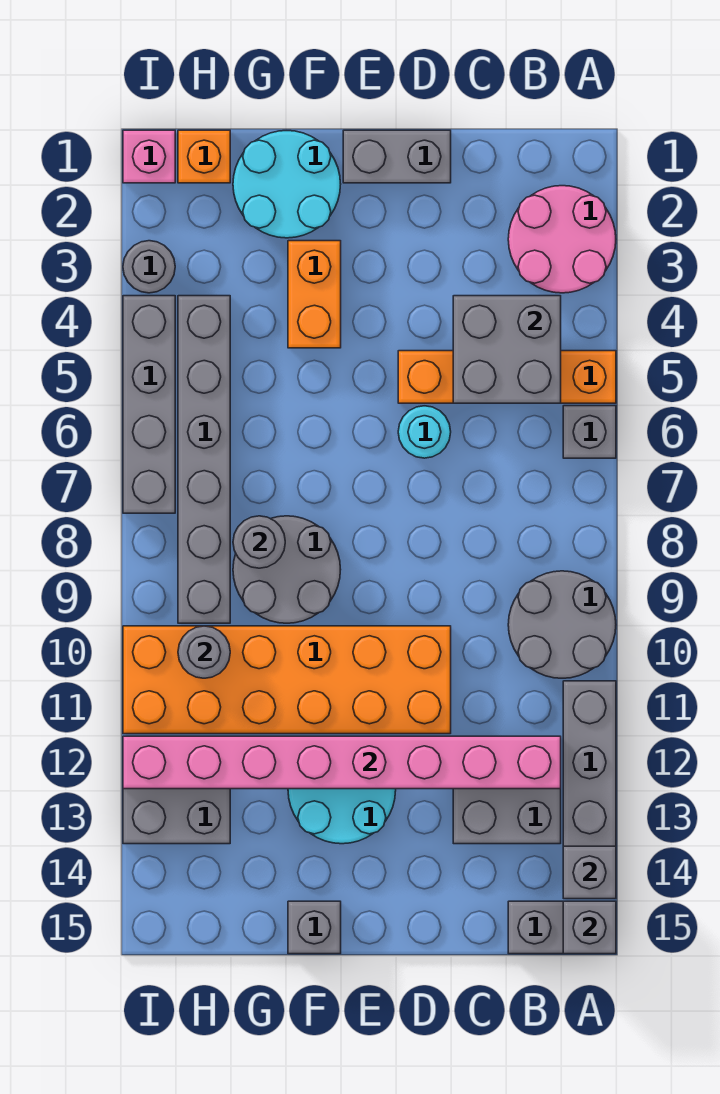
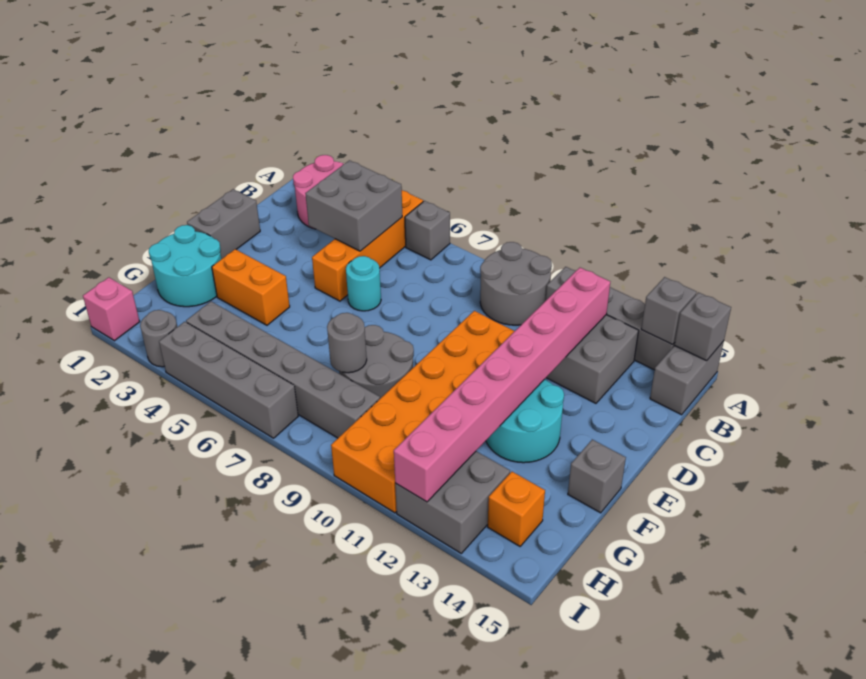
orange brick H1 level 1 -> orange brick H14 level 1
grey round brick H10 level 2 -> none

